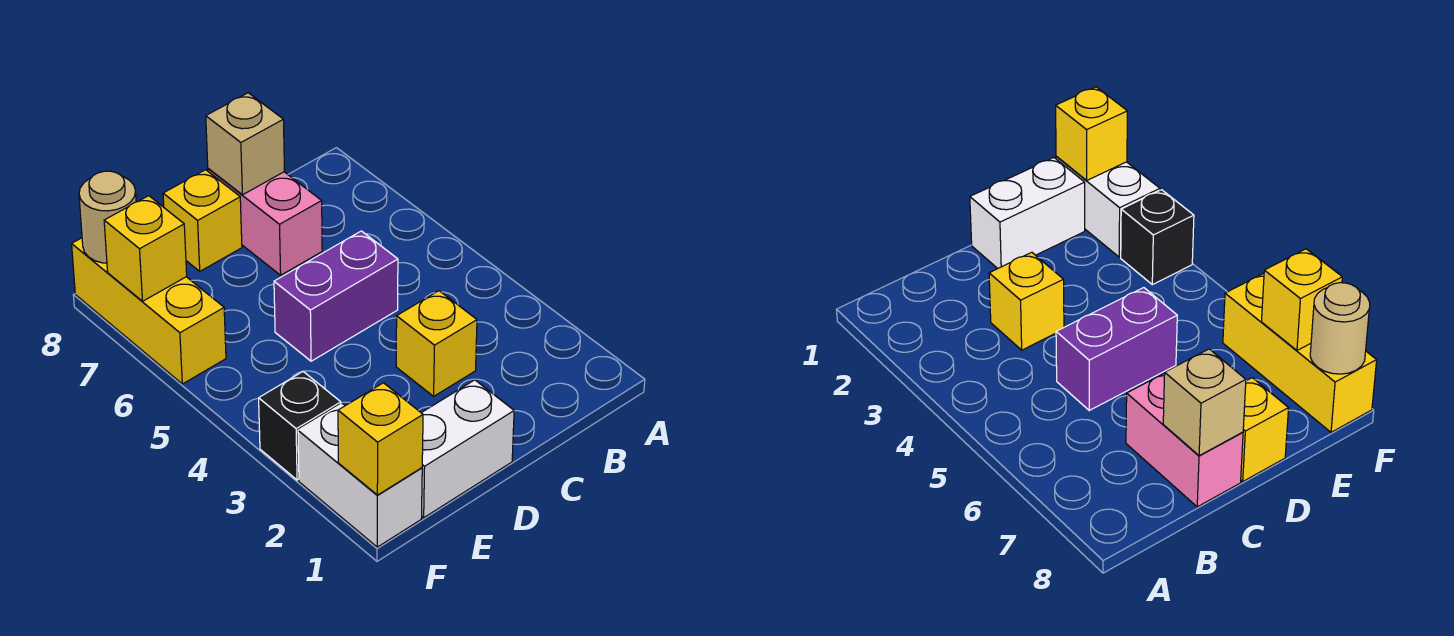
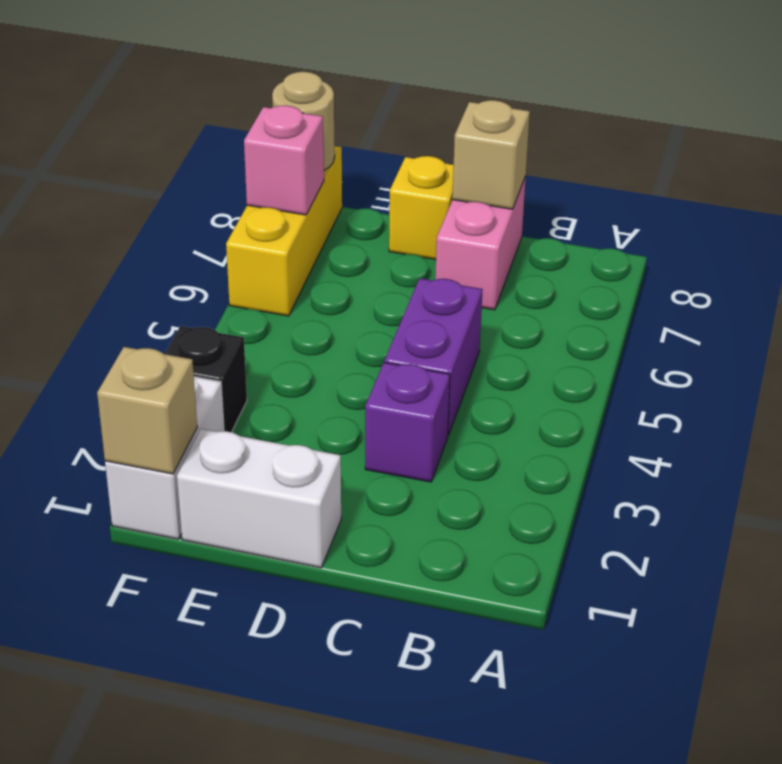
yellow brick C3 level 1 -> purple brick C3 level 1
purple brick C5:D5 level 1 -> purple brick C4:C5 level 1
yellow brick F1 level 2 -> tan brick F1 level 2
yellow brick F7 level 2 -> pink brick F7 level 2

